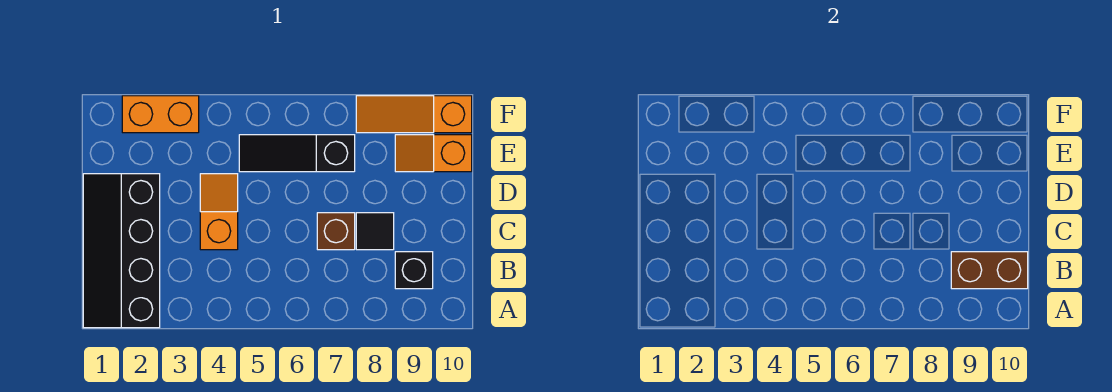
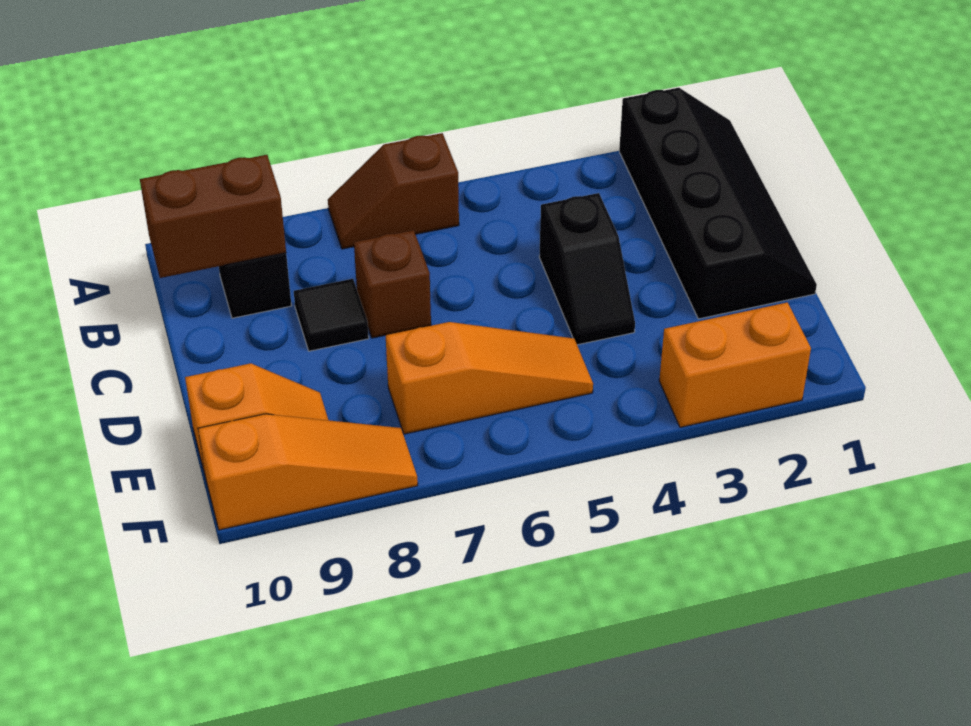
none -> brown slope A6:A7 level 1 top 6
orange slope C4:D4 level 1 top C -> black slope C4:D4 level 1 top C
black slope E5:E7 level 1 top 7 -> orange slope E5:E7 level 1 top 7

